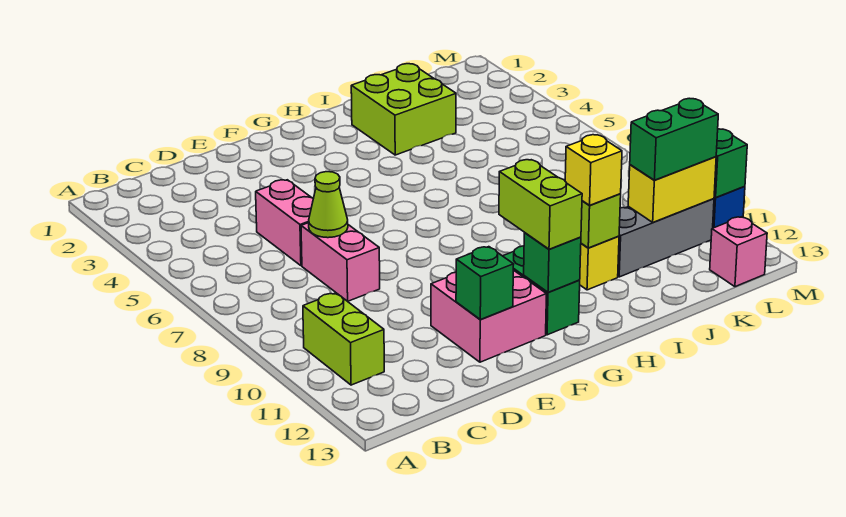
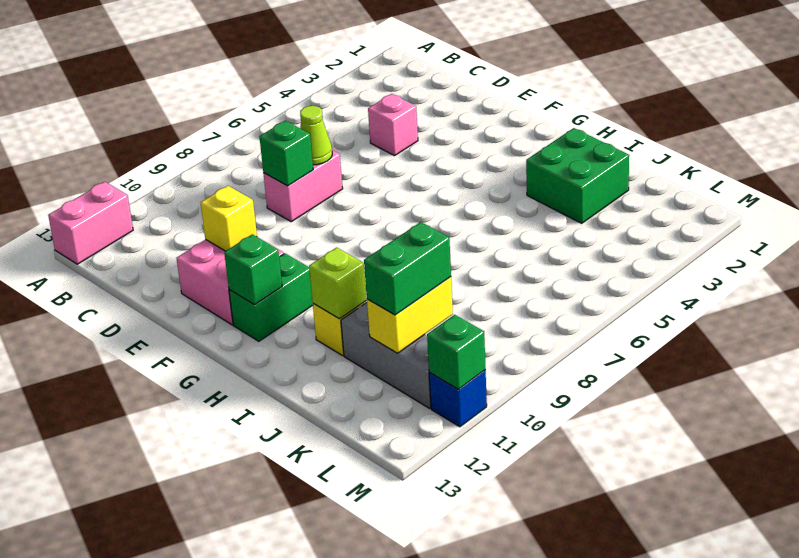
lime brick B10:B11 level 1 -> none
pink brick D5:D6 level 1 -> pink brick A12:A13 level 1
green brick E12 level 2 -> green brick D8 level 2
lime brick G11:G12 level 3 -> none
lime brick I2:J3 level 1 -> green brick I2:J3 level 1
yellow brick I11 level 3 -> yellow brick E11 level 2
yellow brick K11:L11 level 2 -> yellow brick K10:K11 level 2
green brick K11:L11 level 3 -> green brick K10:K11 level 3
pink brick L13 level 1 -> pink brick D4 level 1

